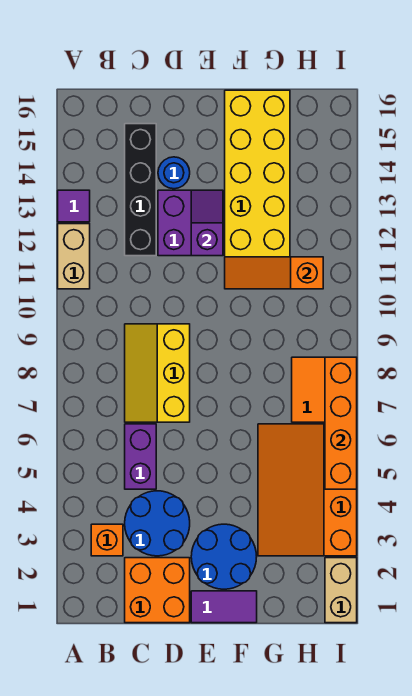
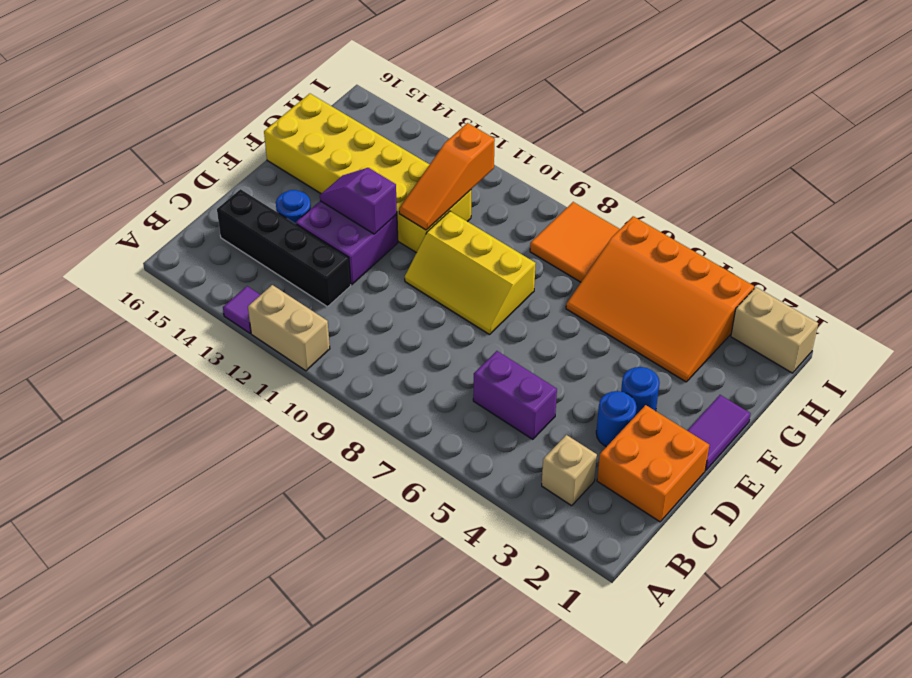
orange brick B3 level 1 -> tan brick B3 level 1
blue round brick C3:D4 level 1 -> blue round brick D3 level 1
yellow slope C7:D9 level 1 top D -> yellow slope E8:F10 level 1 top F
blue round brick E2:F3 level 1 -> blue round brick E3 level 1
orange brick I5:I8 level 2 -> none

